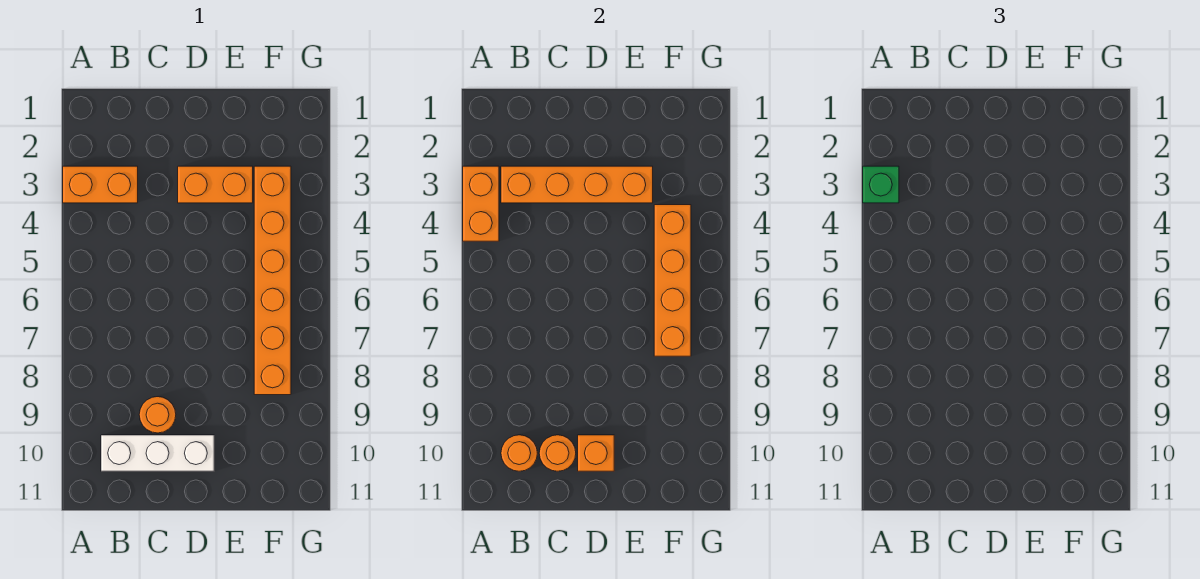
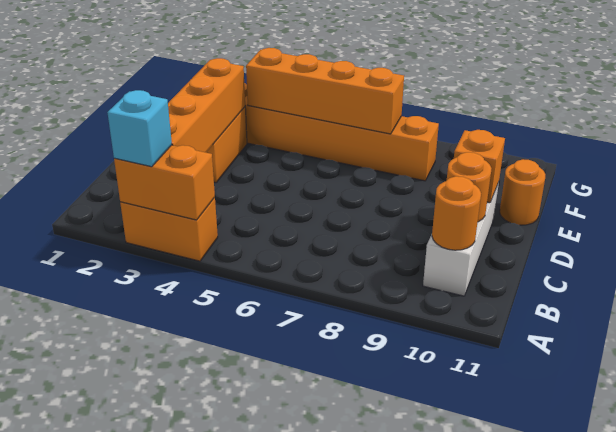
orange brick A3:B3 level 1 -> orange brick A3:A4 level 1
green brick A3 level 3 -> cyan brick A3 level 3
orange round brick C9 level 1 -> orange round brick E11 level 1

